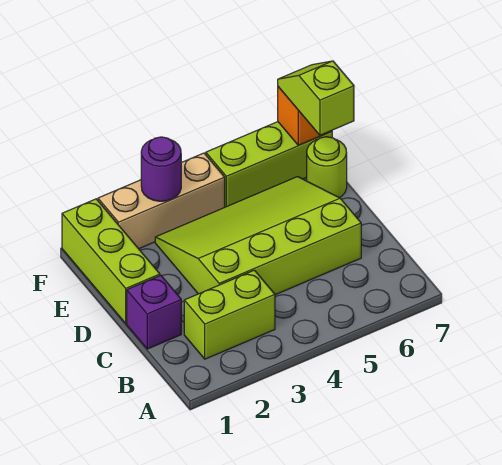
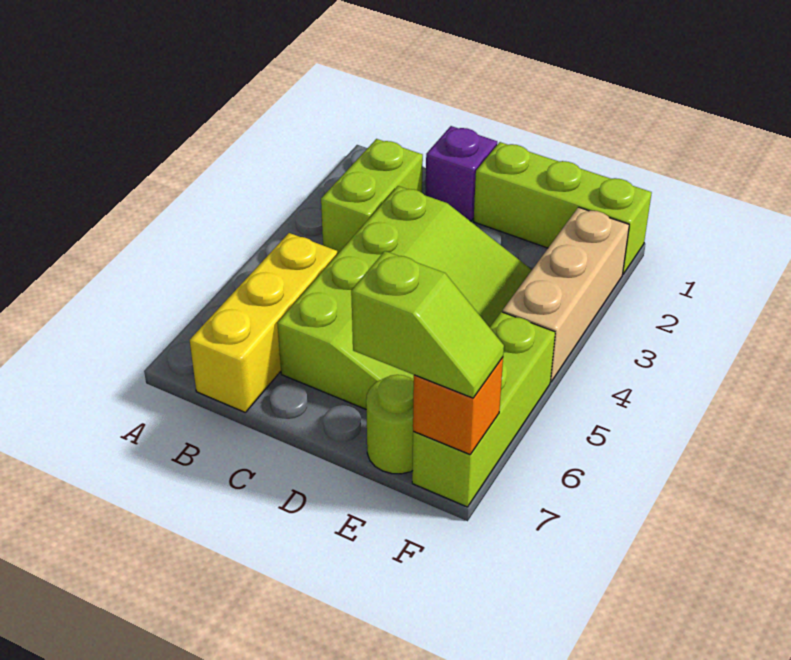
none -> yellow brick B5:B7 level 1
purple round brick F3 level 2 -> none

